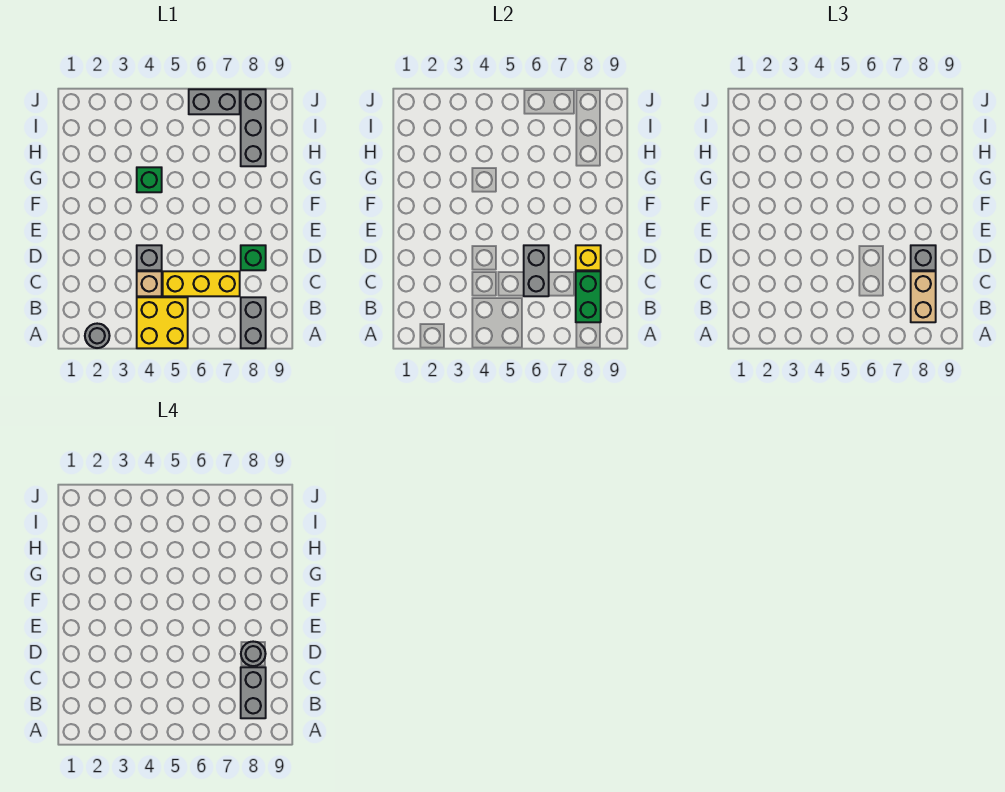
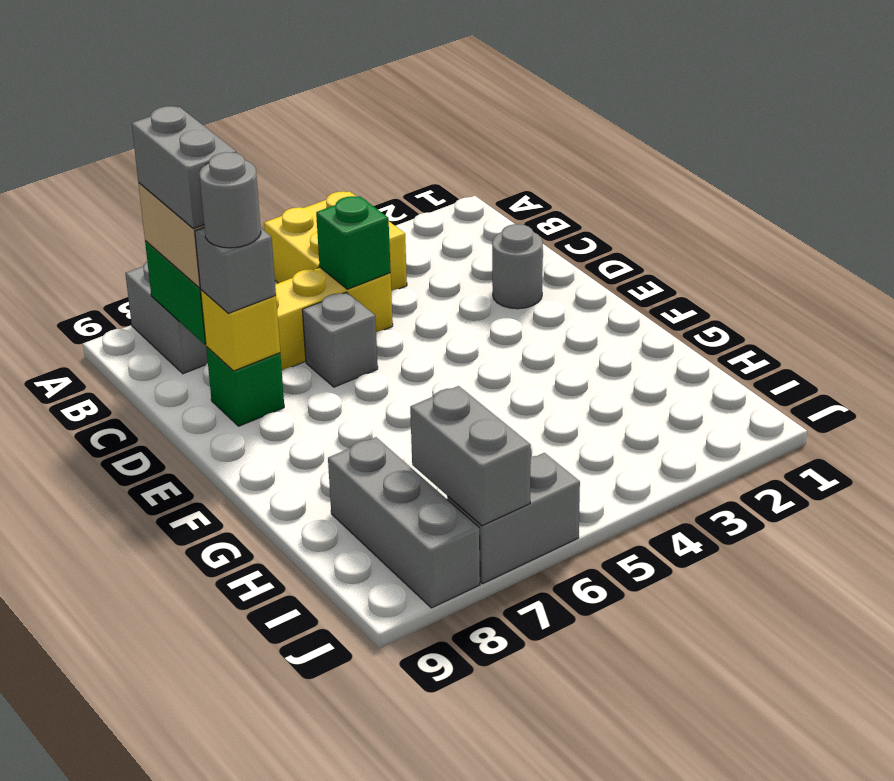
grey round brick A2 level 1 -> grey round brick D2 level 1
tan brick C4 level 1 -> none
grey brick C6:D6 level 2 -> grey brick I7:J7 level 2
grey brick D4 level 1 -> grey brick D6 level 1
green brick G4 level 1 -> green brick C5 level 2

